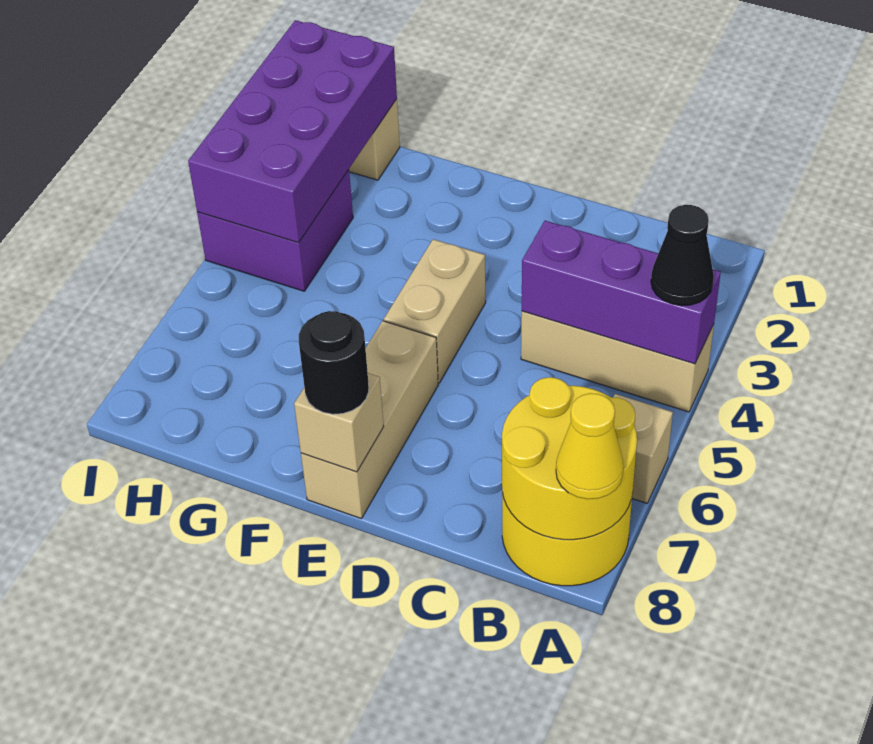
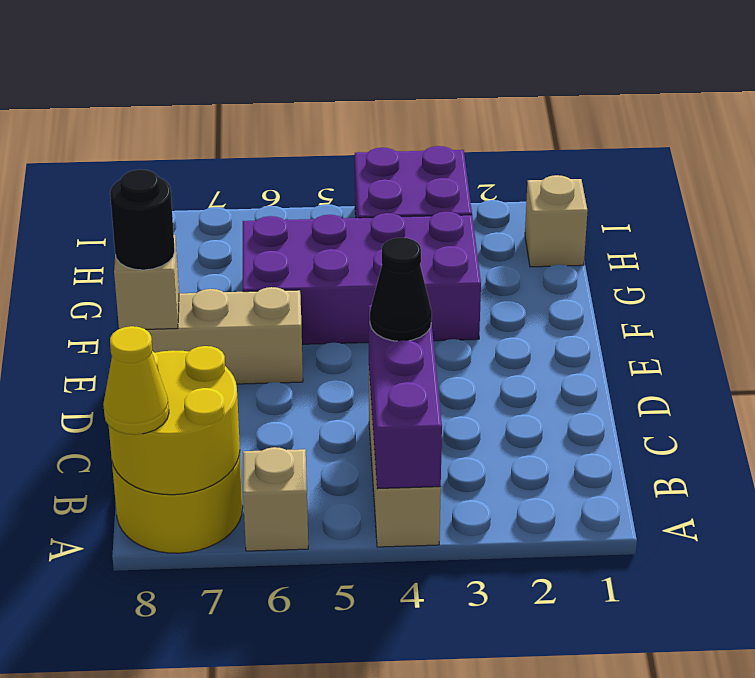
black cone A4 level 3 -> black cone C4 level 3
tan brick E4:E5 level 1 -> none
purple brick H1:I4 level 2 -> purple brick F3:G6 level 1

